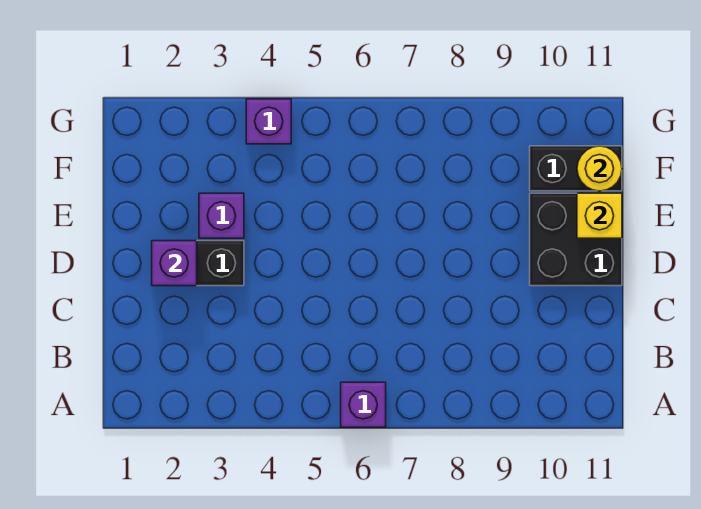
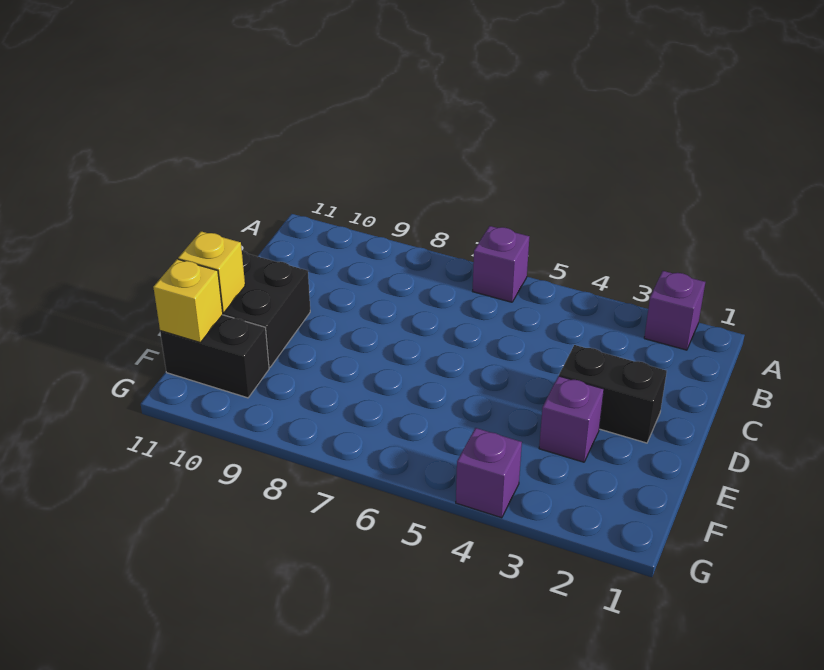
purple brick D2 level 2 -> purple brick A2 level 1
yellow round brick F11 level 2 -> yellow brick F11 level 2

